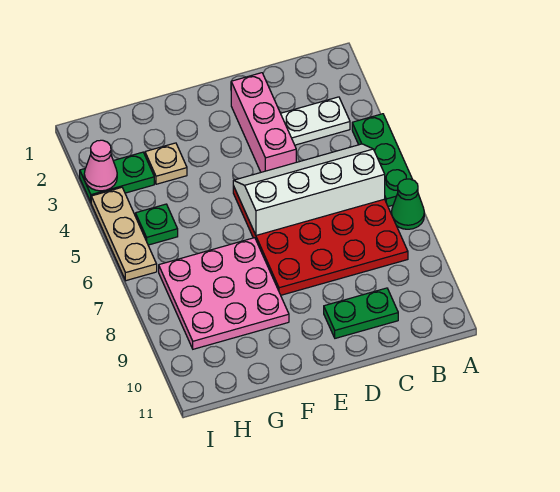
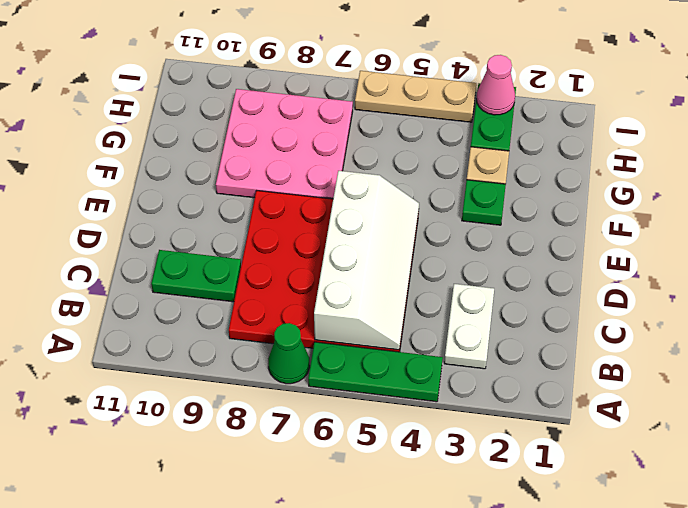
green plate C10:D10 level 1 -> green plate C9:C10 level 1
pink brick D2:D4 level 1 -> none
green plate H5 level 1 -> green plate F3 level 1

